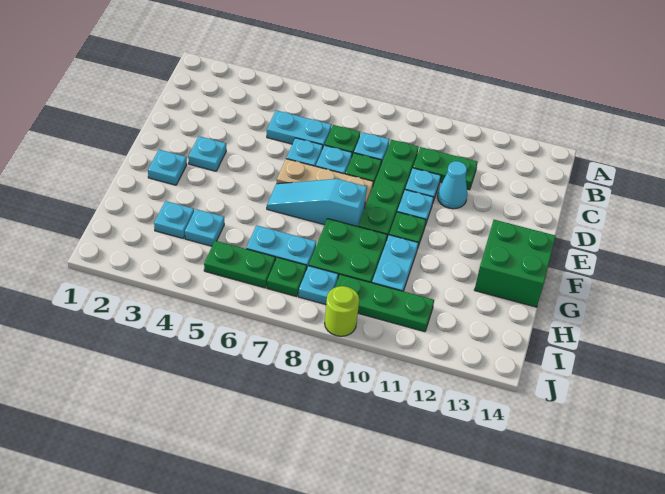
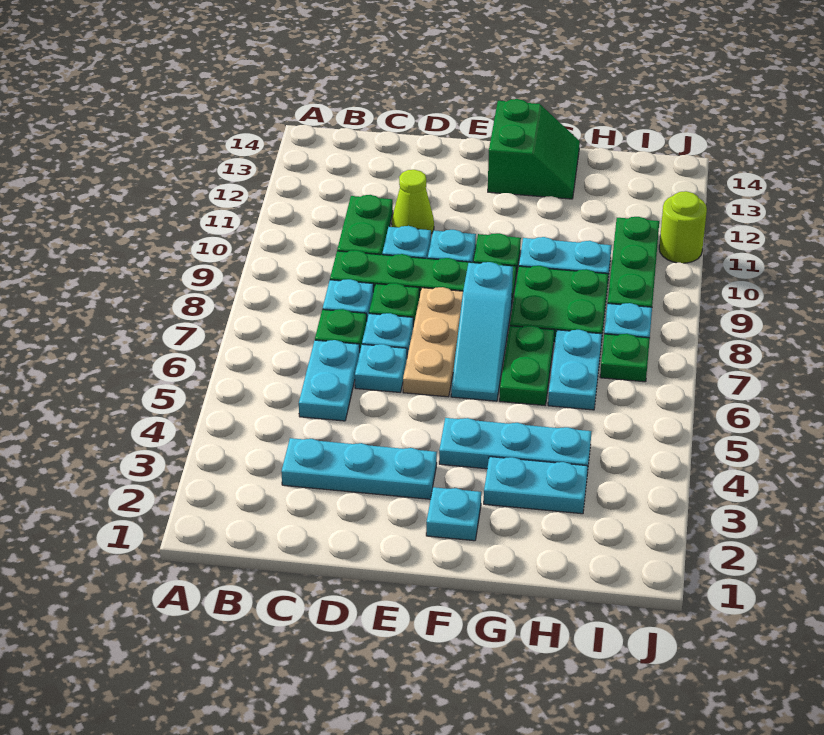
cyan cone D11 level 1 -> lime cone D11 level 1
cyan plate E3 level 1 -> cyan plate C3:E3 level 1
green brick F13:G14 level 1 -> green slope F13:G14 level 1 top F
cyan plate H3 level 1 -> cyan plate G3:H3 level 1
cyan plate H4 level 1 -> cyan plate F4:H4 level 1
green plate I5:I6 level 1 -> green plate G6:G7 level 1
lime round brick J9 level 1 -> lime round brick J11 level 1

